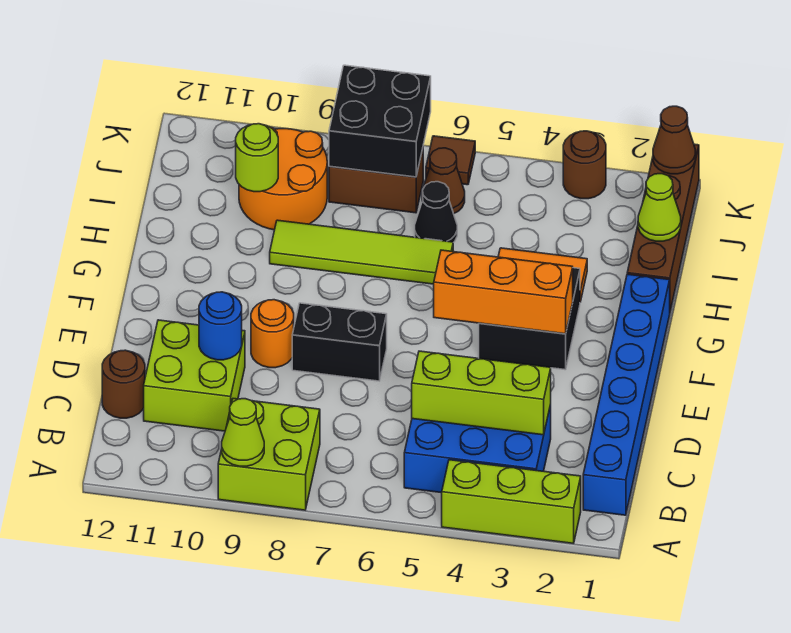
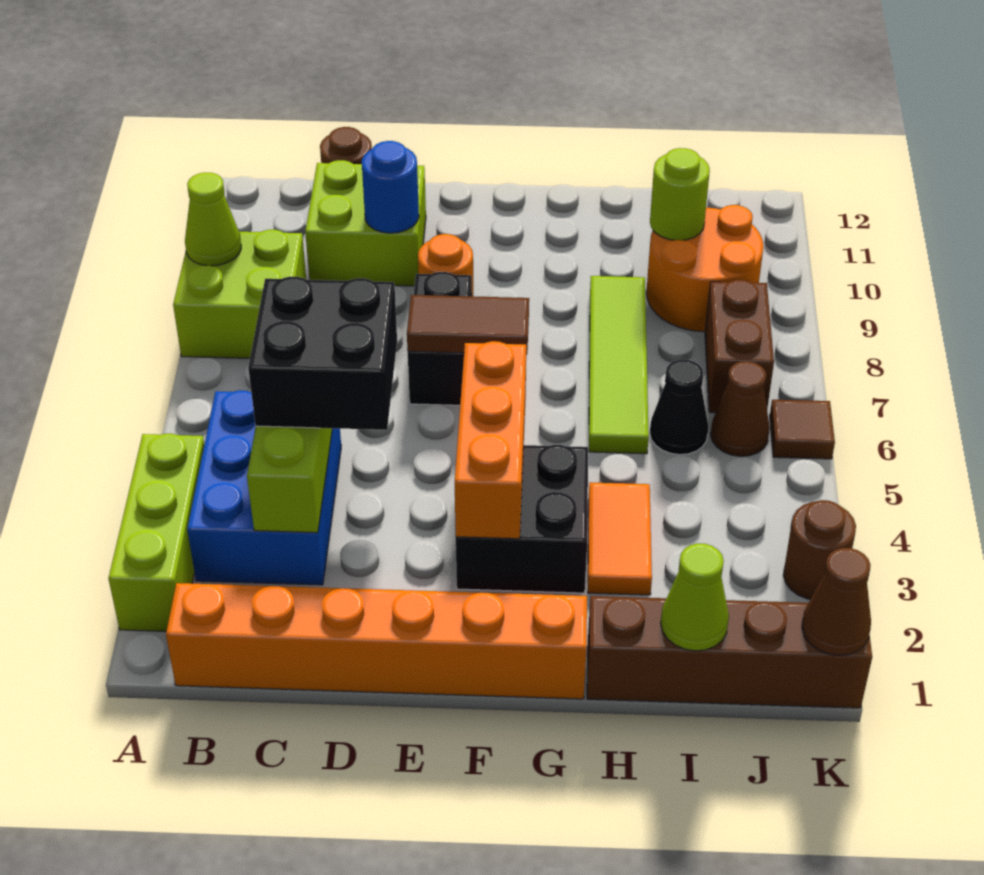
blue brick B1:G1 level 1 -> orange brick B1:G1 level 1
none -> brown tile E7:F7 level 2
black brick J7:K8 level 2 -> black brick C4:D5 level 3

